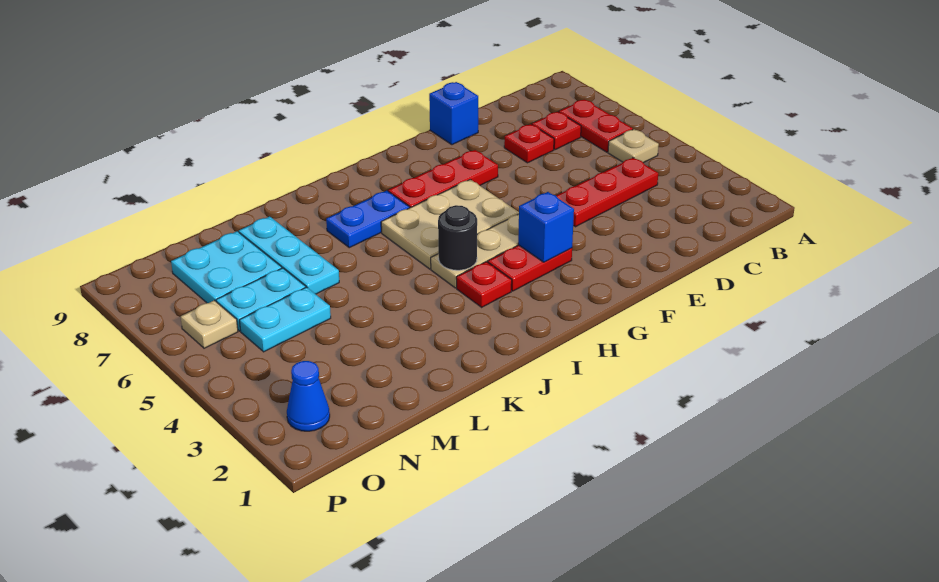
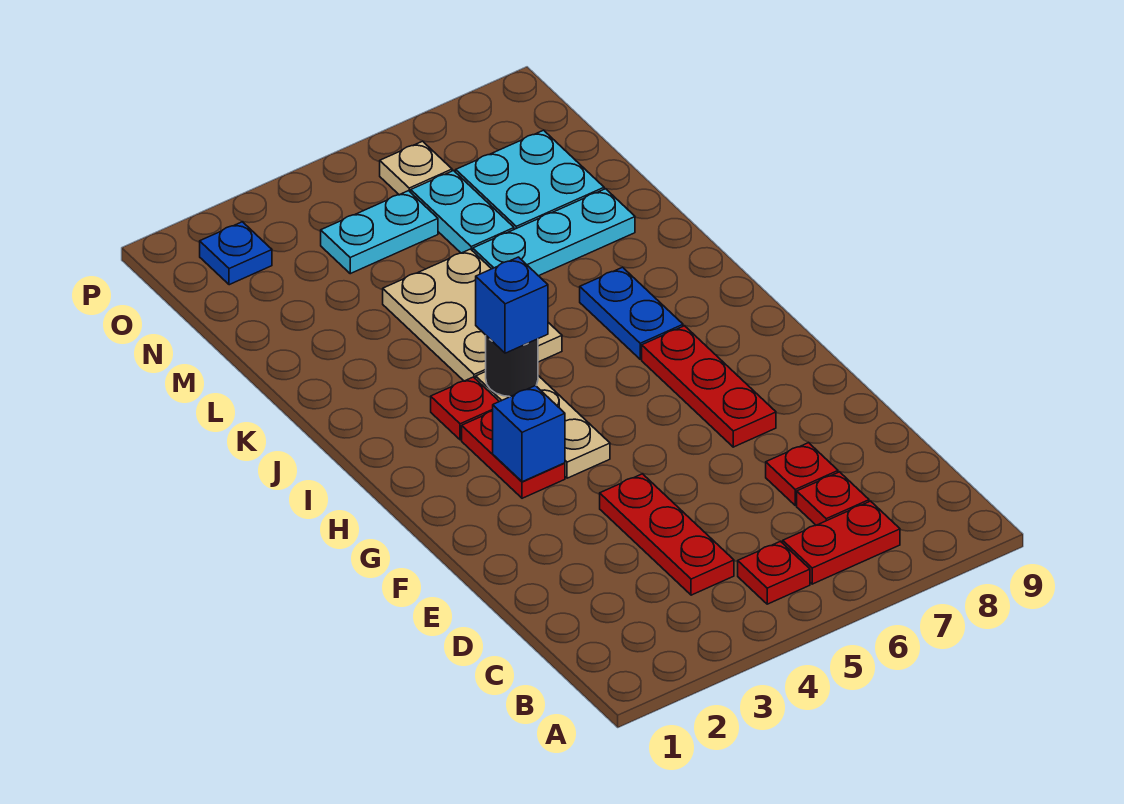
tan plate B5 level 1 -> red plate B5 level 1
blue brick E9 level 1 -> blue brick I4 level 3
tan plate G5:I6 level 1 -> tan plate J4:L5 level 1
cyan plate M5:N5 level 1 -> cyan plate N4:N5 level 1
blue cone O2 level 1 -> blue plate O2 level 1

